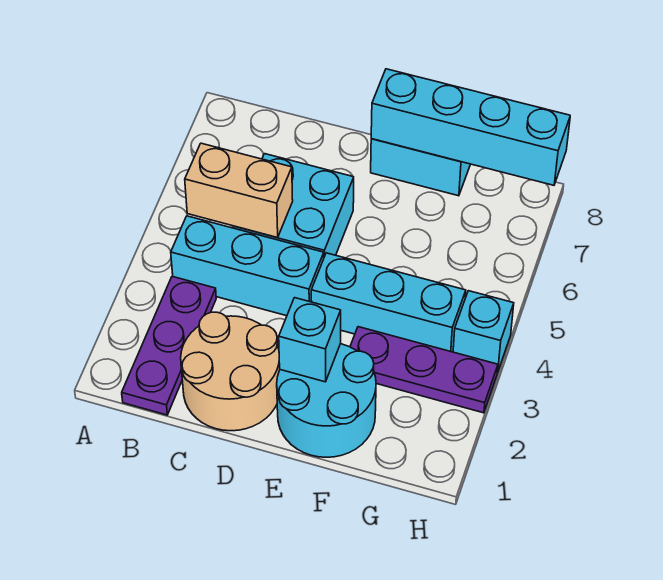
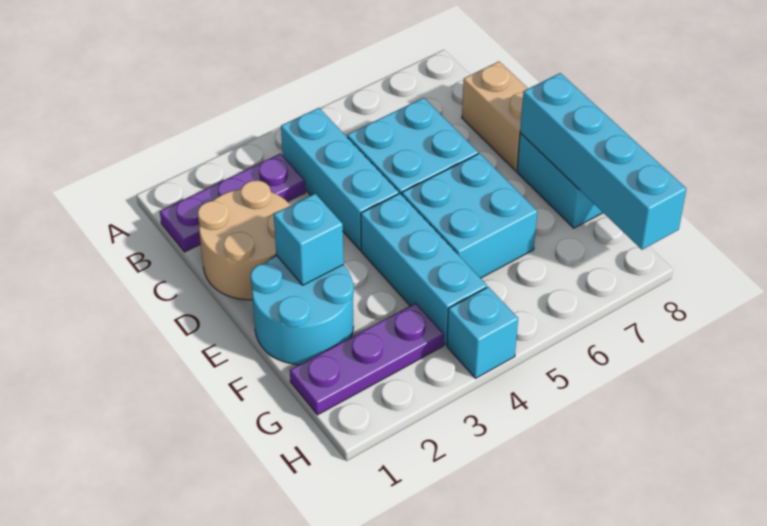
tan brick B5:C5 level 2 -> tan brick C8:D8 level 1
none -> cyan brick E5:F6 level 1
purple plate F3:H3 level 1 -> purple plate G1:G3 level 1

